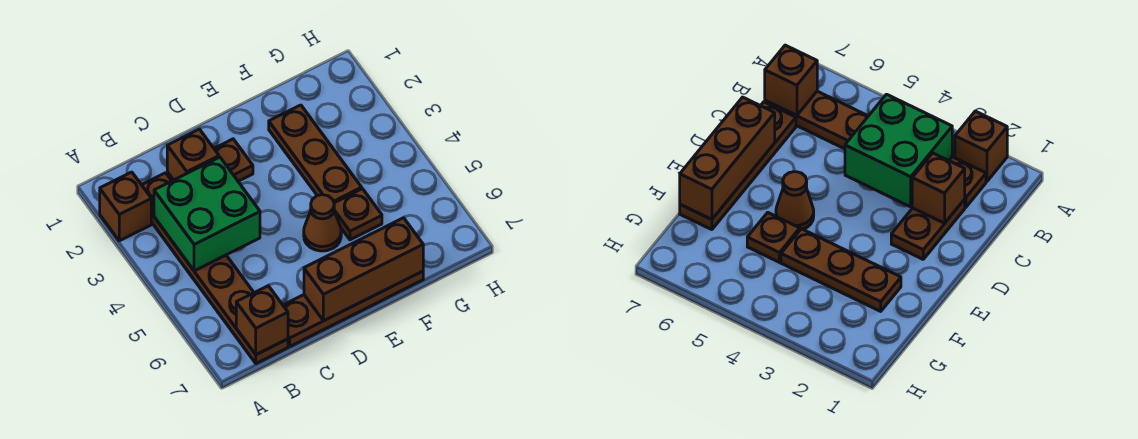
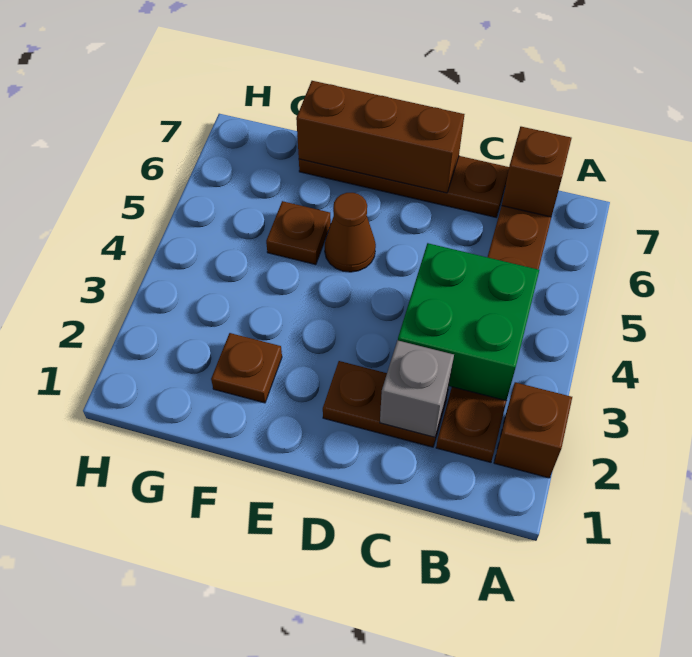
brown brick C2 level 2 -> grey brick C2 level 2
brown plate F2:F4 level 1 -> brown plate F2 level 1

